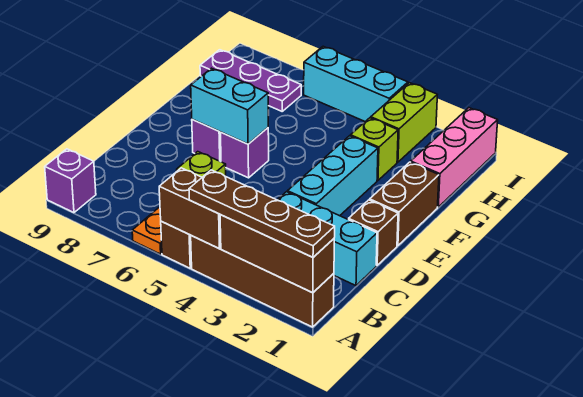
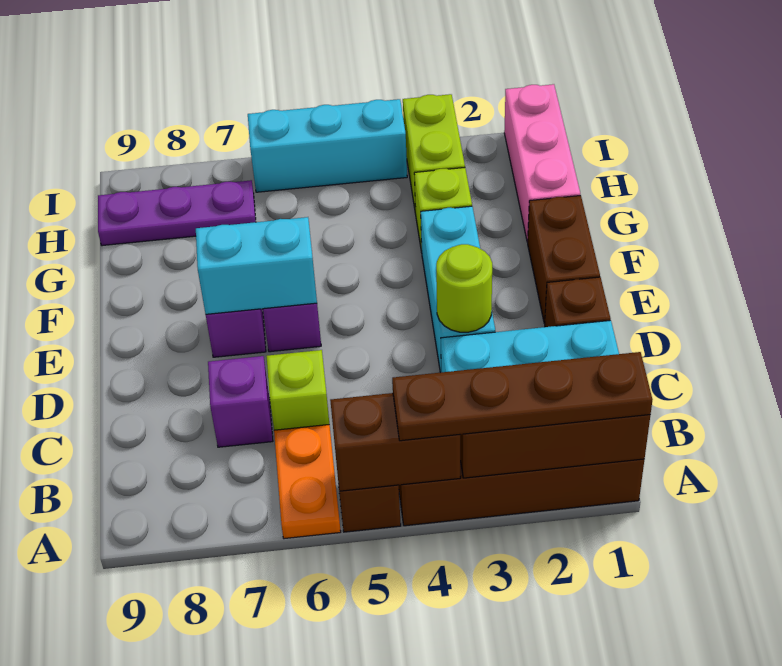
purple brick A9 level 1 -> purple brick C7 level 1
none -> lime round brick D3 level 2

